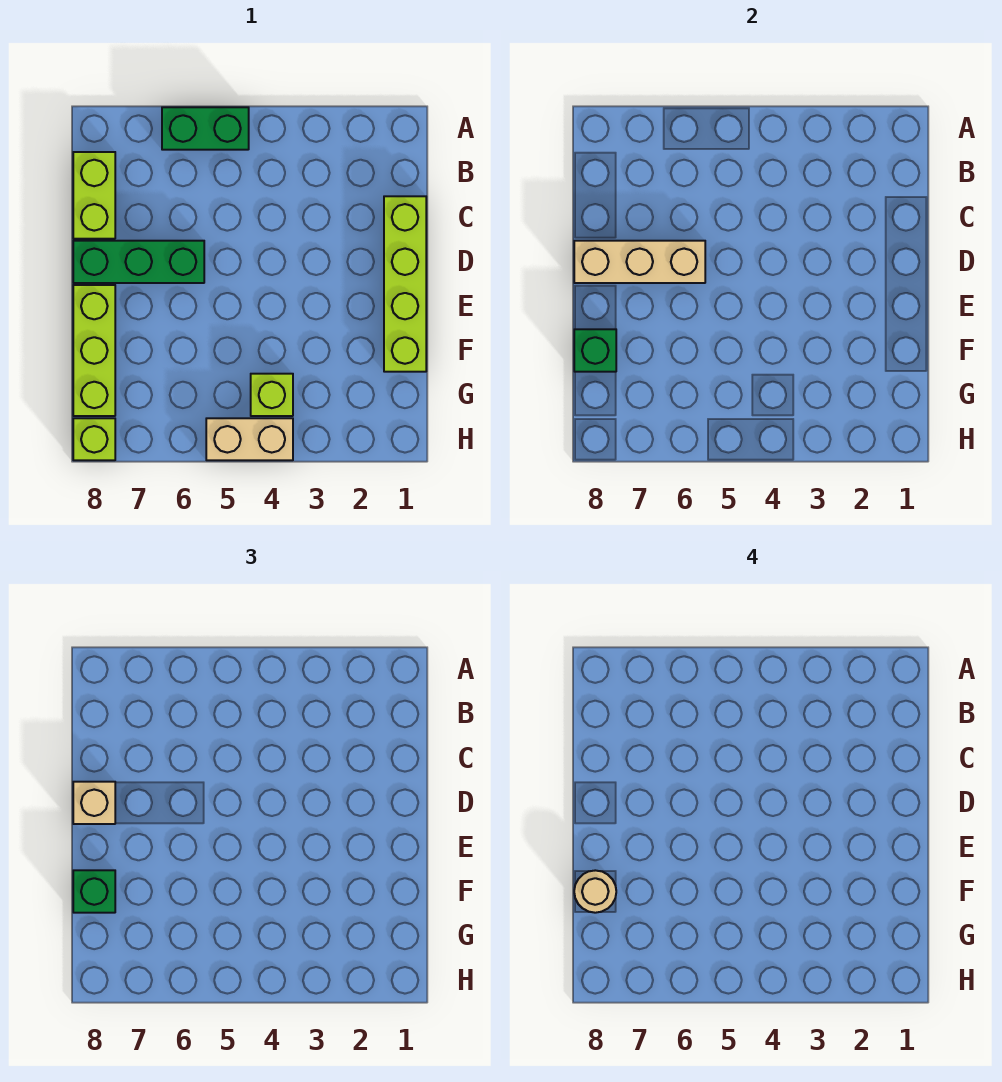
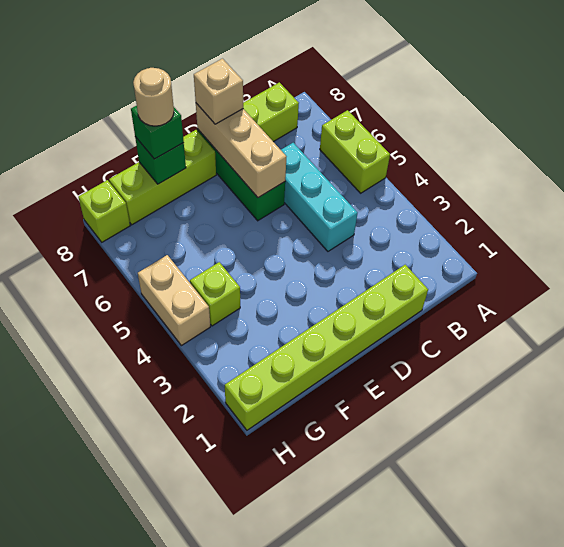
green brick A5:A6 level 1 -> lime brick A5:A6 level 1
lime brick C1:F1 level 1 -> lime brick C1:H1 level 1
none -> cyan brick C4:C6 level 1

